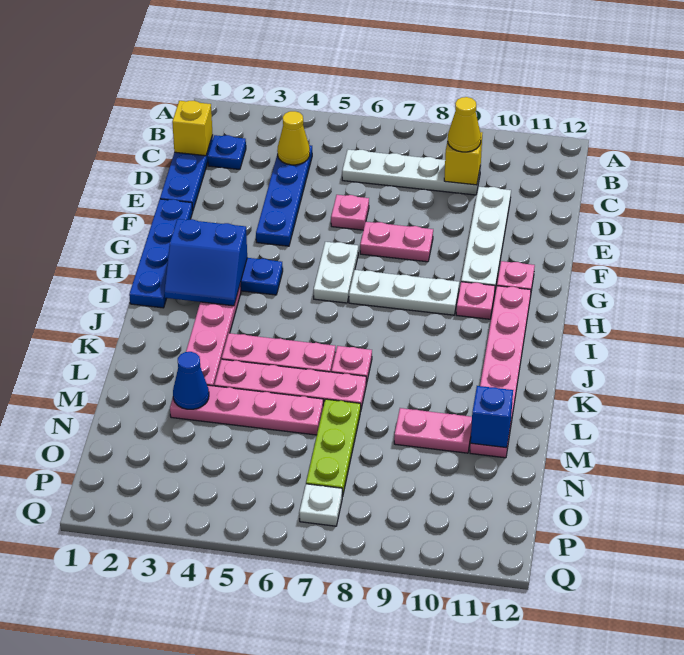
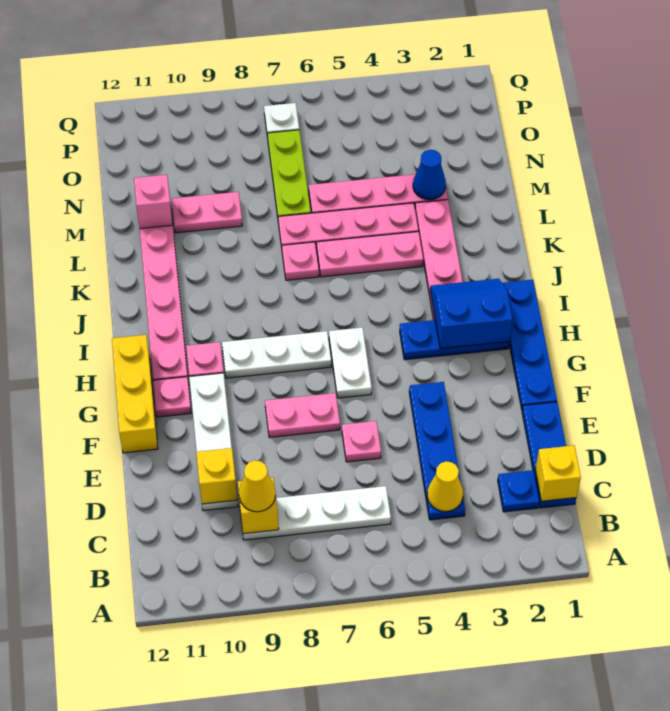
none -> yellow brick D10 level 2
none -> yellow brick F12:H12 level 1
blue brick M11 level 2 -> pink brick M11 level 2

